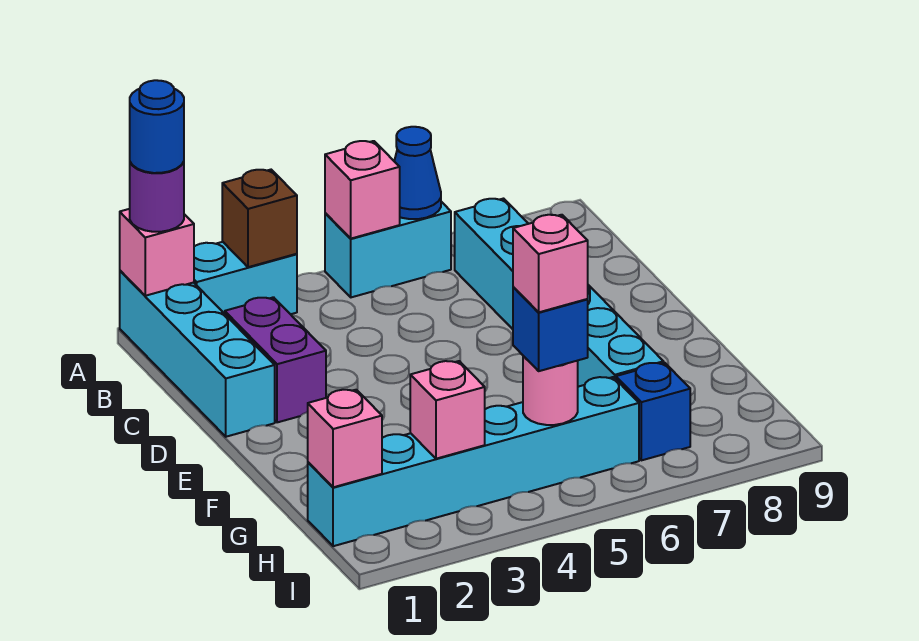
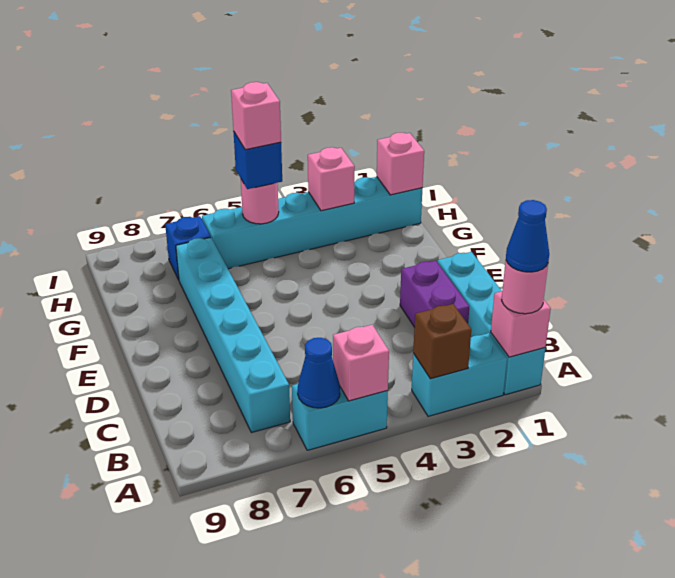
purple round brick A1 level 3 -> pink round brick A1 level 3
blue round brick A1 level 4 -> blue cone A1 level 4

